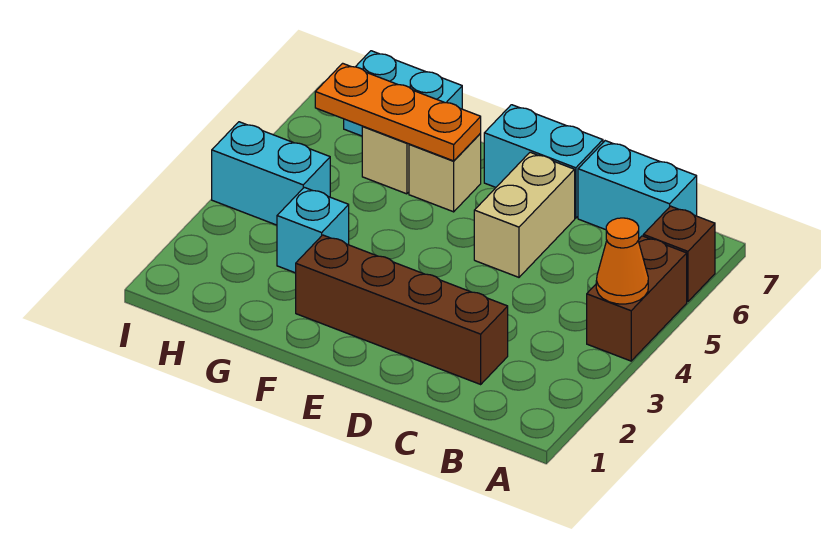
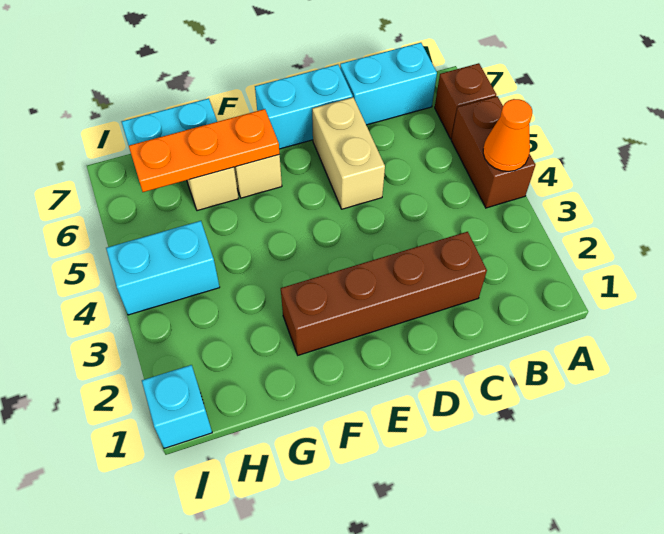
cyan brick G3 level 1 -> cyan brick I1 level 1

